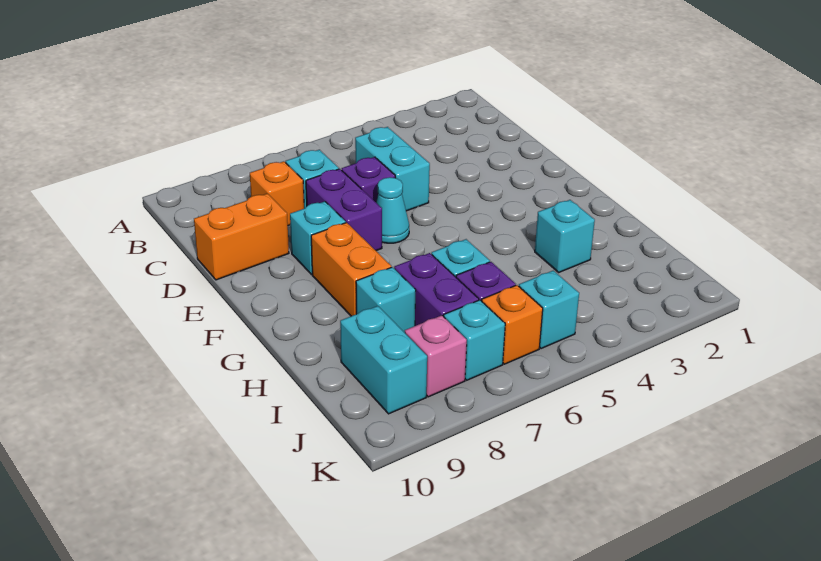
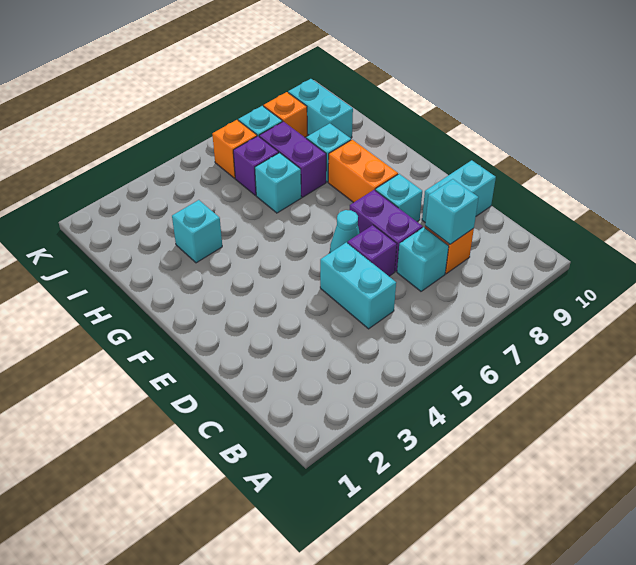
orange brick D9:D10 level 1 -> cyan brick D9:D10 level 1
cyan brick J5 level 1 -> cyan brick C8 level 2
pink brick J8 level 1 -> orange brick J8 level 1

